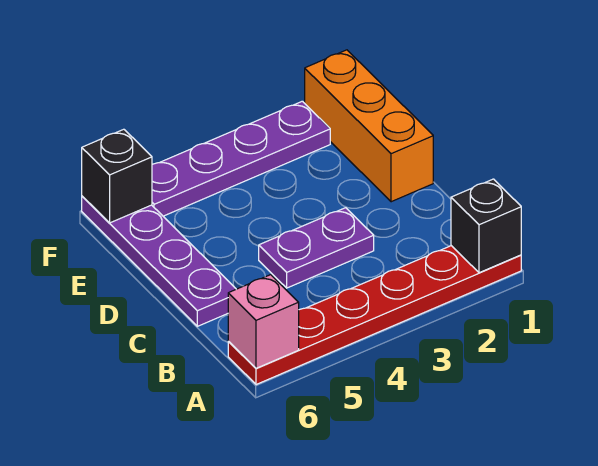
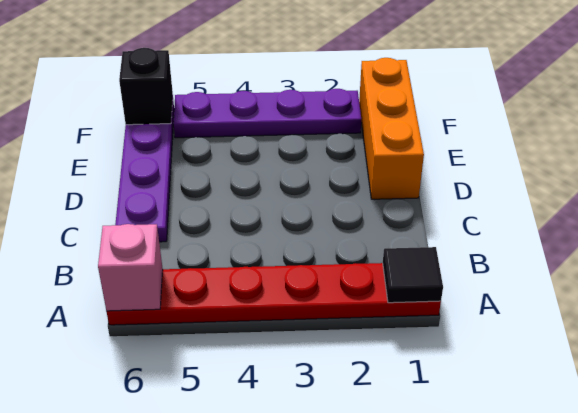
black brick A1 level 2 -> black tile A1 level 2
purple plate C3:C4 level 1 -> none

